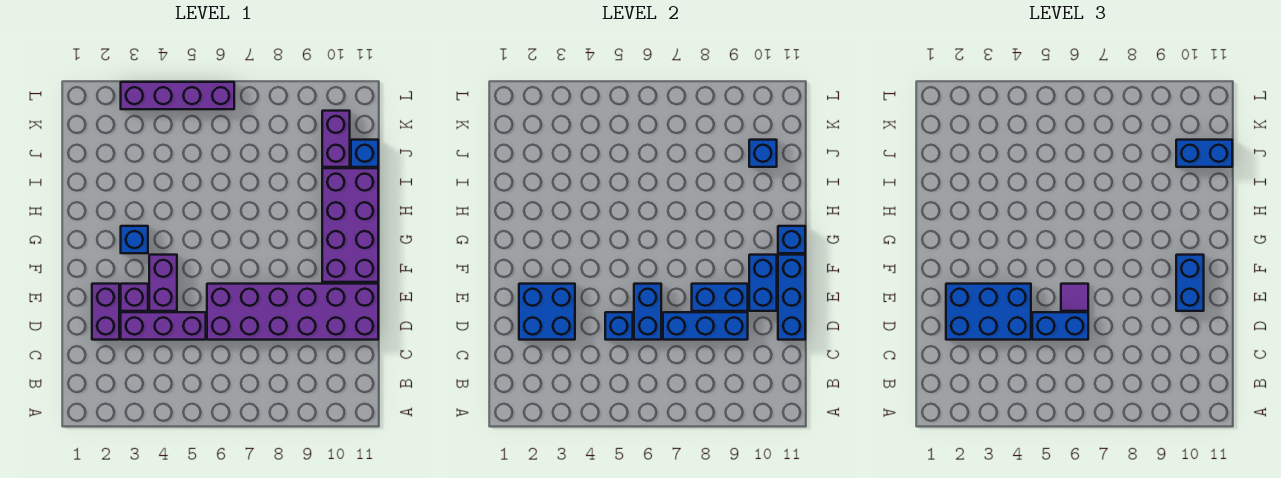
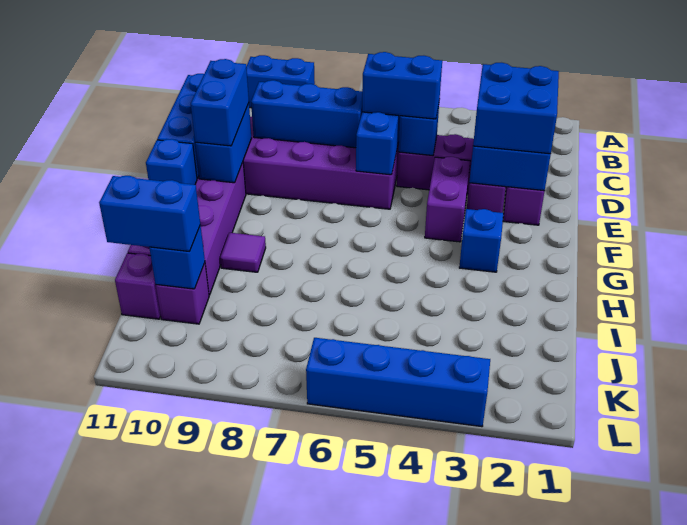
blue brick D2:E4 level 3 -> blue brick D2:E3 level 3
purple tile E6 level 3 -> purple tile H9 level 1
blue brick E8:E9 level 2 -> blue brick A9:A10 level 1
purple brick J10:K10 level 1 -> purple brick J10 level 1
blue brick J11 level 1 -> purple brick J11 level 1
purple brick L3:L6 level 1 -> blue brick L3:L6 level 1

